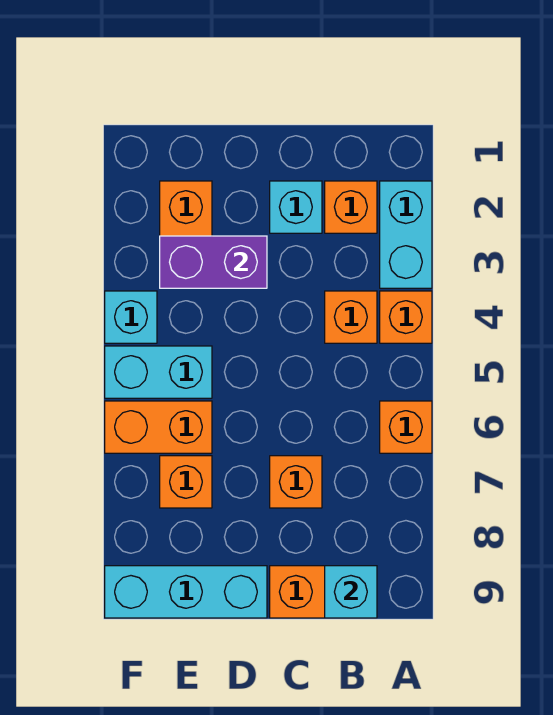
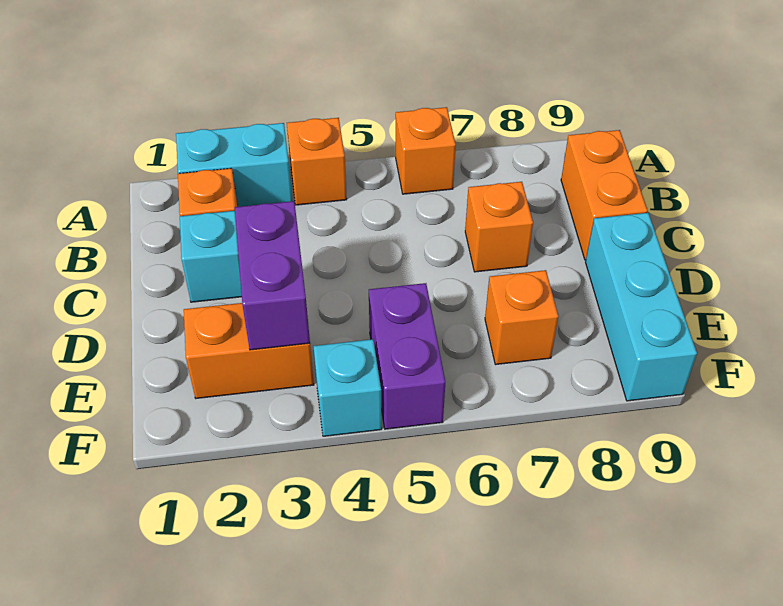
orange brick B4 level 1 -> none
cyan brick B9 level 2 -> none
cyan brick E5:F5 level 1 -> purple brick E5:F5 level 1
orange brick E6:F6 level 1 -> none

